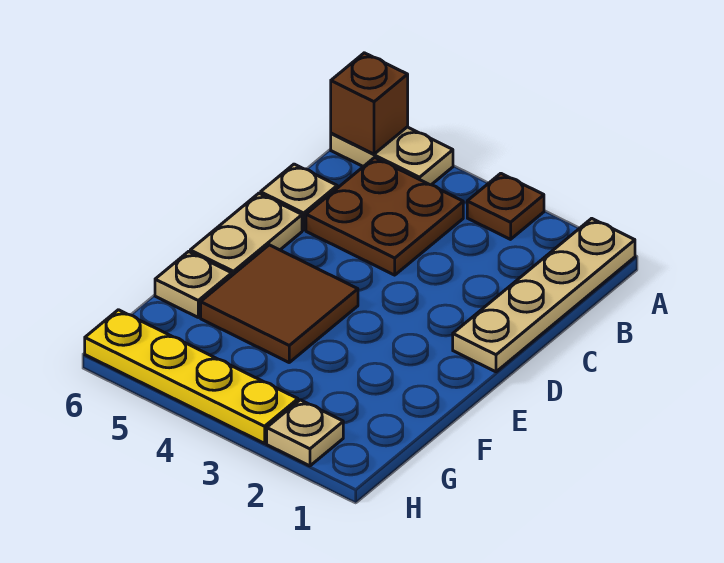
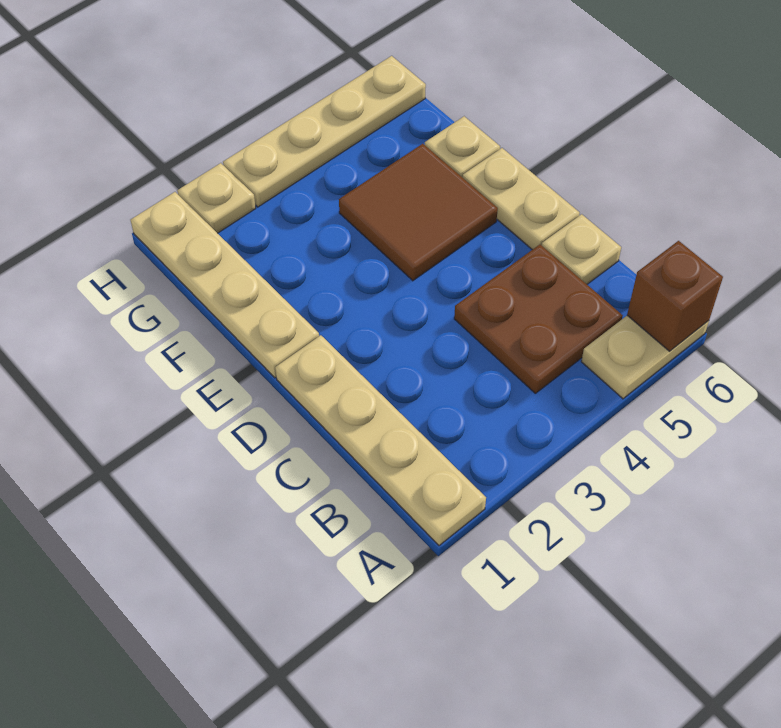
brown plate A3 level 1 -> none
none -> tan plate E1:H1 level 1
yellow plate H3:H6 level 1 -> tan plate H3:H6 level 1

